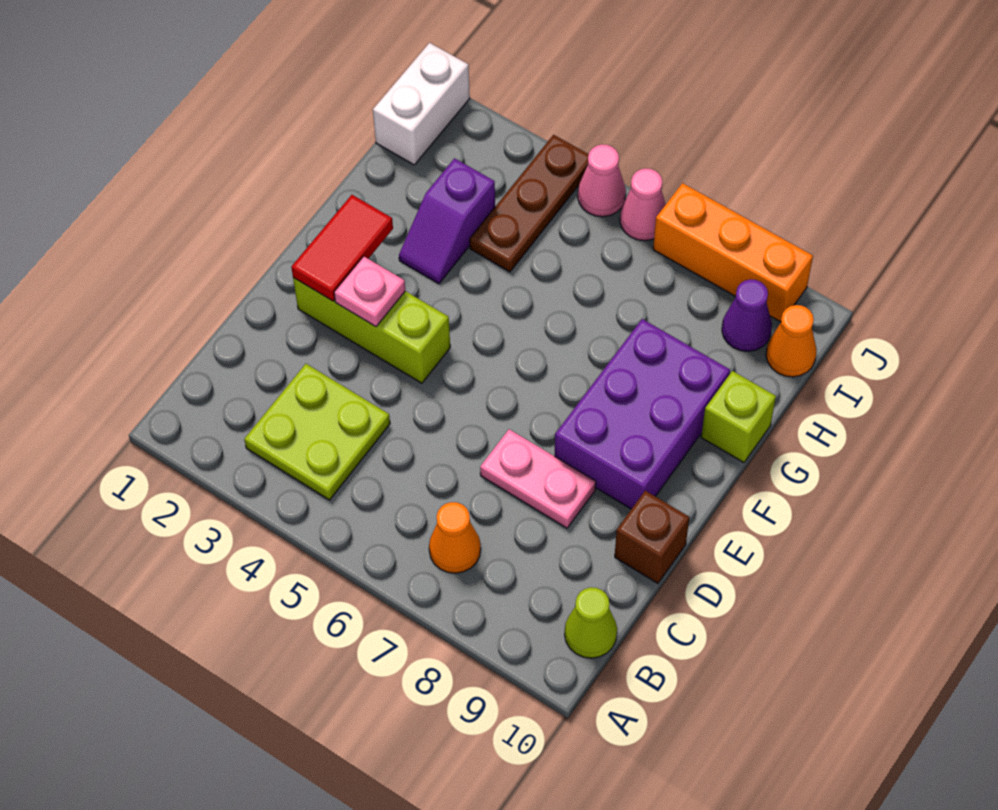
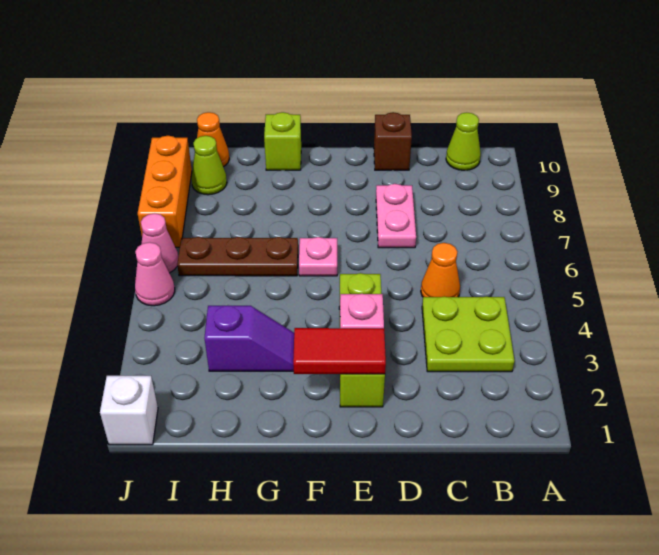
orange cone B7 level 1 -> orange cone C5 level 1
purple brick E8:G9 level 1 -> none
none -> pink plate F6 level 1
brown plate H4:J4 level 1 -> brown plate G6:I6 level 1
white brick I1:J1 level 1 -> white brick J1 level 1
purple cone I9 level 1 -> lime cone I9 level 1

